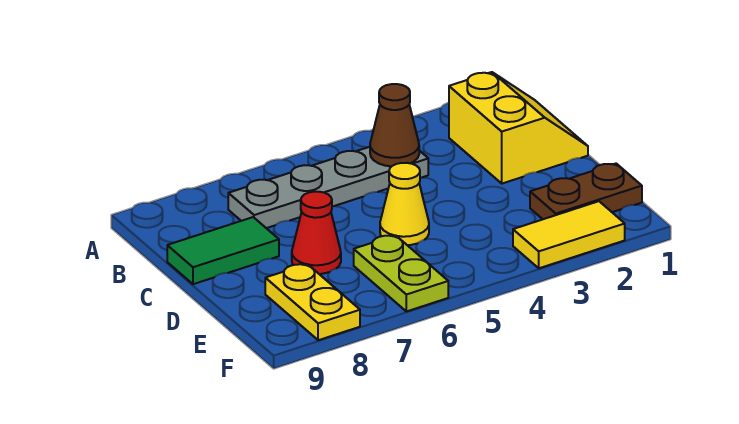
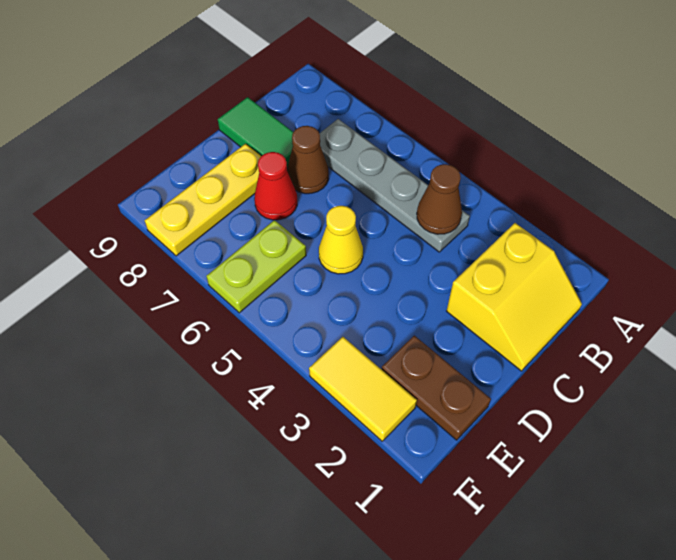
none -> brown cone C7 level 1
yellow plate E8:F8 level 1 -> yellow plate D8:F8 level 1

